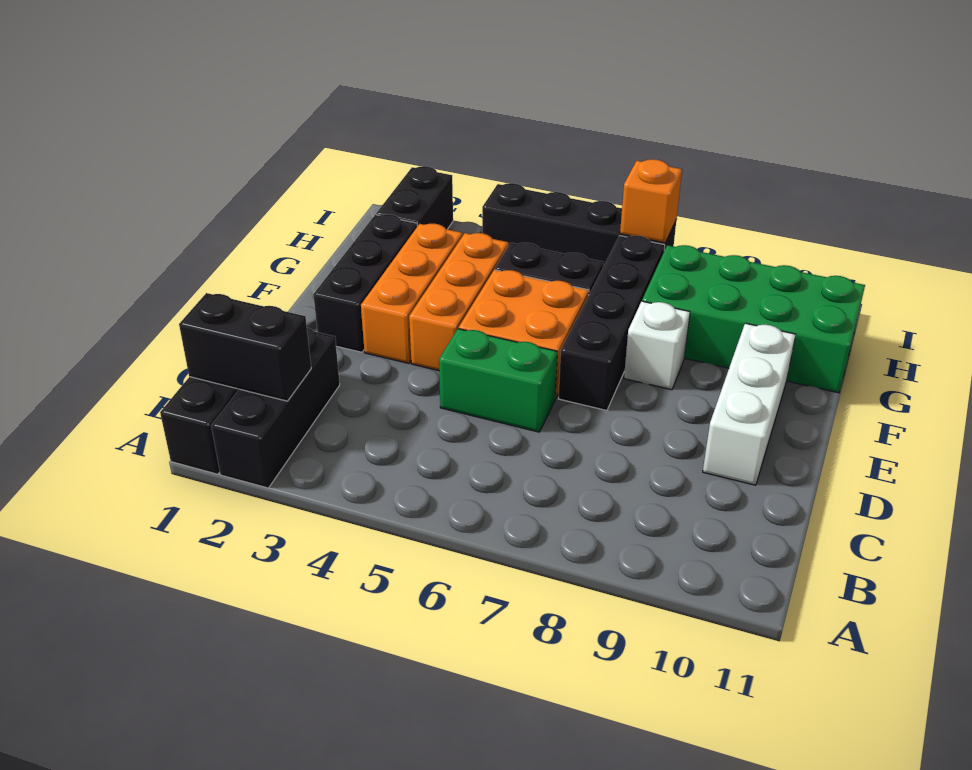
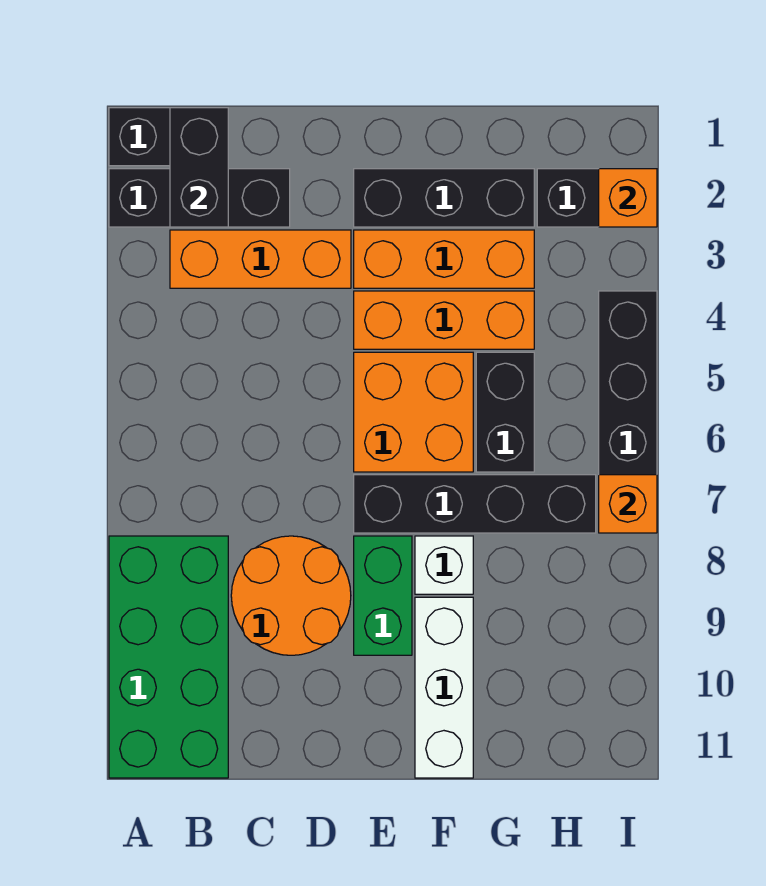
none -> orange brick B3:D3 level 1
none -> orange round brick C8:D9 level 1
green brick D5:D6 level 1 -> green brick E8:E9 level 1
white brick D10:F10 level 1 -> white brick F9:F11 level 1
green brick G8:H11 level 1 -> green brick A8:B11 level 1
none -> orange brick I2 level 2

